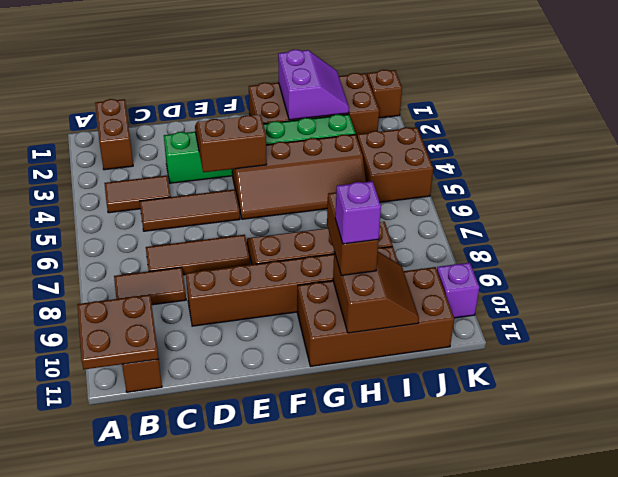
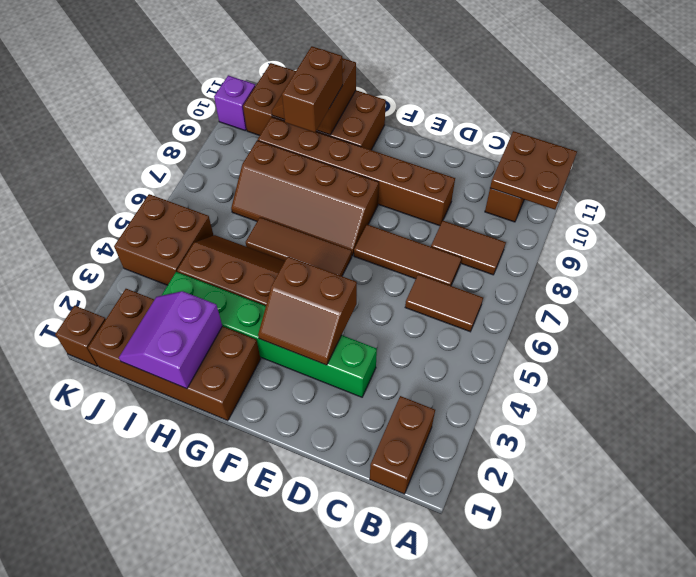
brown tile B4:C4 level 1 -> brown tile B6:C6 level 1
brown tile C5:E5 level 1 -> brown tile F6:H6 level 1
purple brick H10 level 4 -> none

